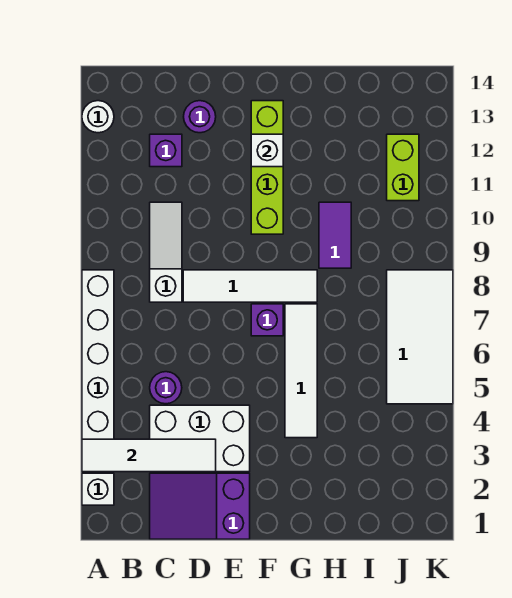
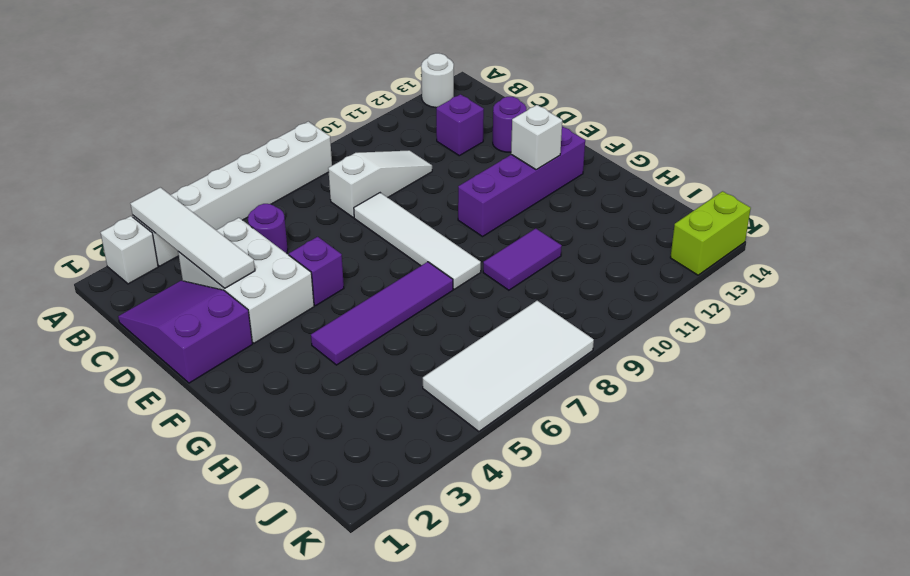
purple brick F7 level 1 -> purple brick E5 level 1
lime brick F10:F13 level 1 -> purple brick F10:F13 level 1
white tile G4:G7 level 1 -> purple tile G4:G7 level 1
lime brick J11:J12 level 1 -> lime brick K13:K14 level 1

